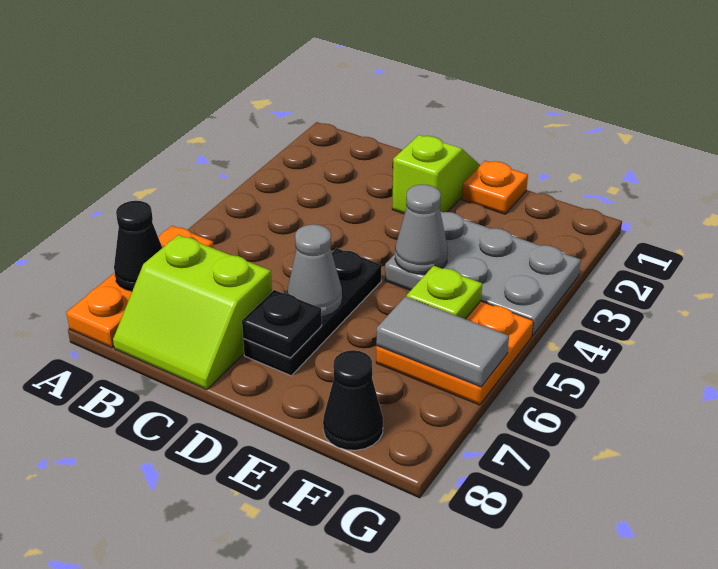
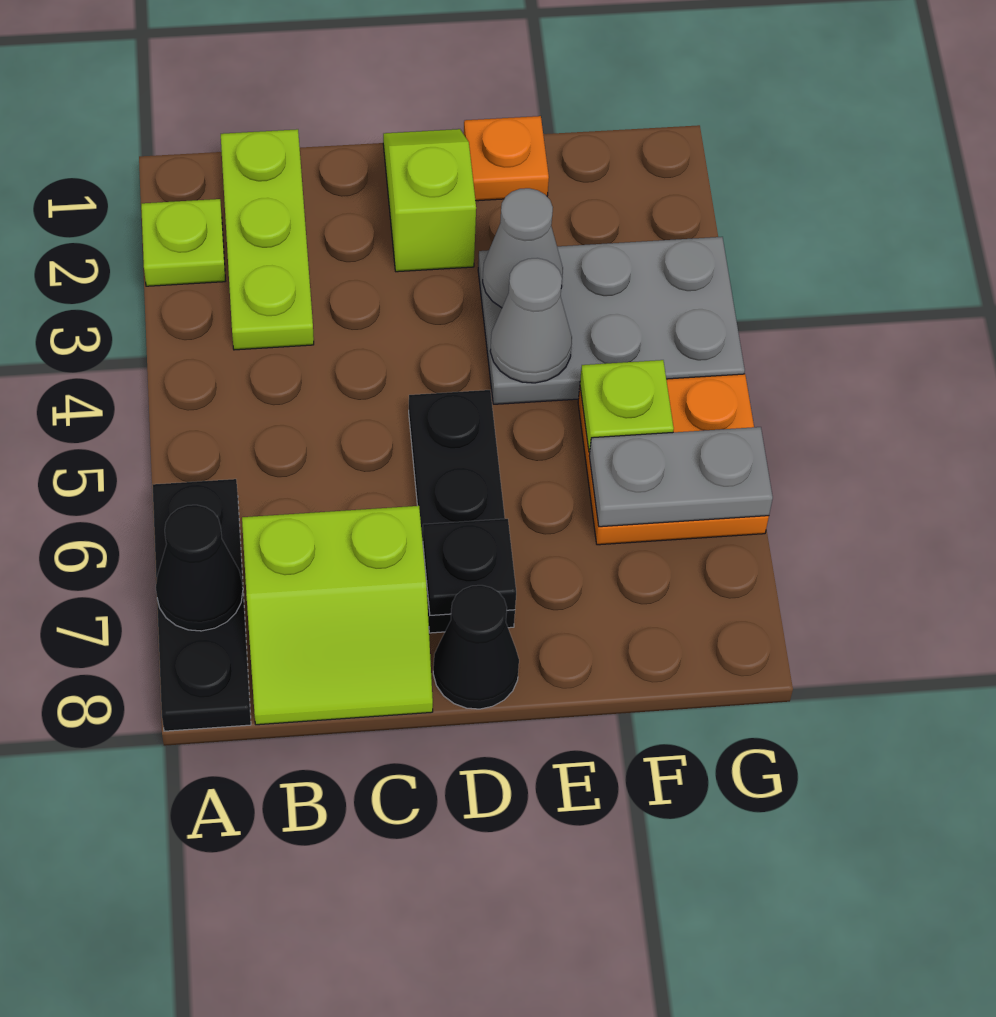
none -> lime plate A2 level 1
orange plate A6:A8 level 1 -> black plate A6:A8 level 1
none -> lime plate B1:B3 level 1
grey cone D6 level 2 -> grey cone E3 level 2
grey tile F6:G6 level 2 -> grey plate F6:G6 level 2
black cone F8 level 1 -> black cone D8 level 1

